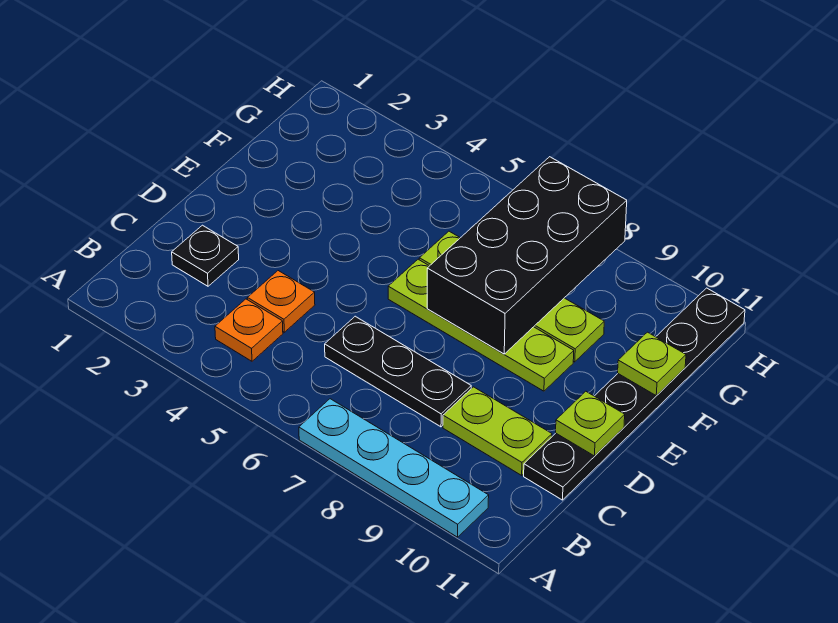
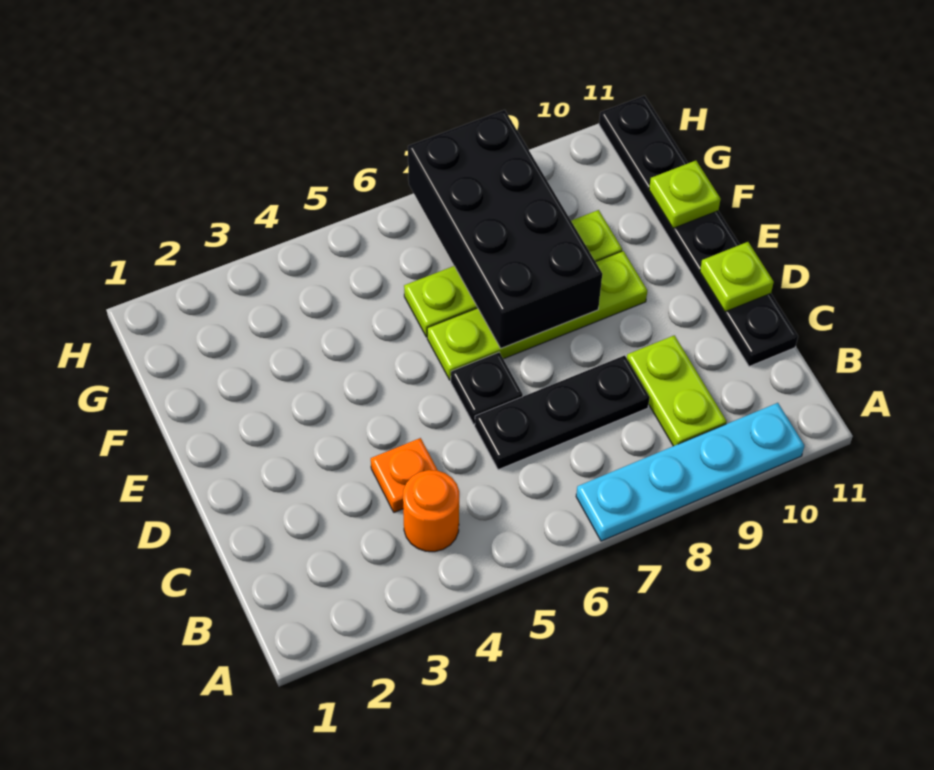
orange plate B4 level 1 -> orange round brick B4 level 1
black plate C2 level 1 -> black plate D6 level 1
lime plate C9:C10 level 1 -> lime plate B9:C9 level 1

